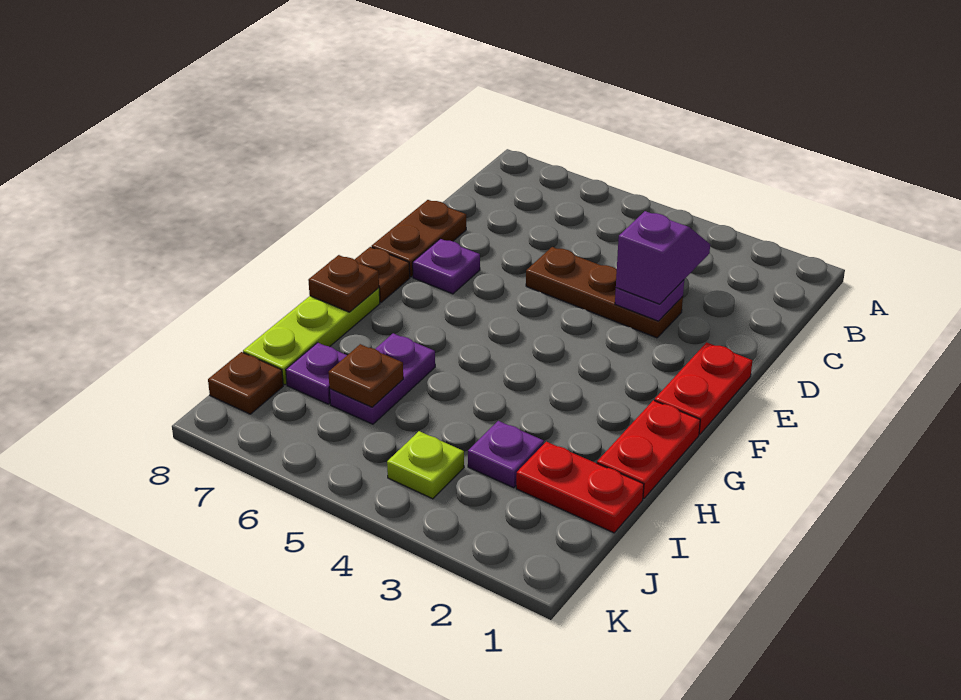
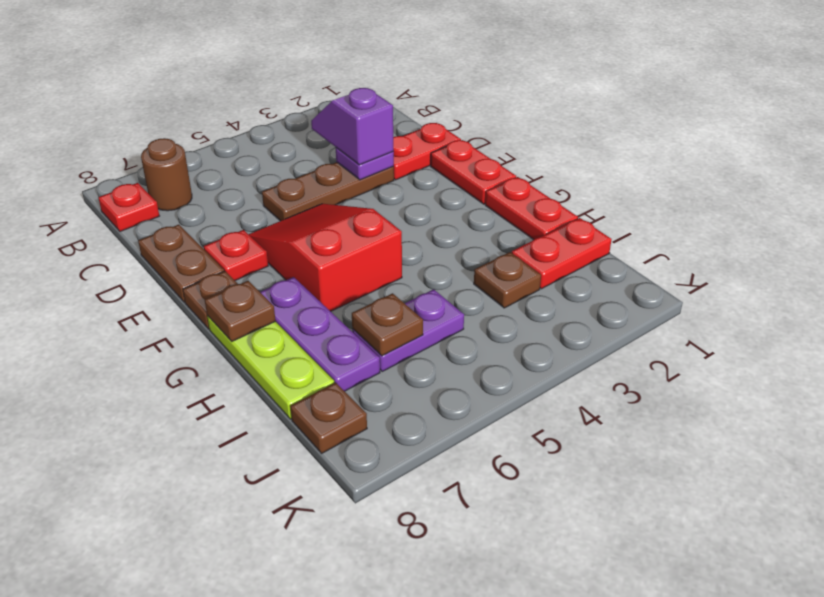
none -> brown round brick B7 level 1
none -> red plate B8 level 1
none -> red plate D1:D2 level 1
none -> red slope E5:G6 level 1 top G
purple plate E7 level 1 -> red plate E7 level 1
purple plate H6:I6 level 1 -> purple plate I5:I6 level 1
purple plate I3 level 1 -> brown plate I3 level 1
purple plate I7 level 1 -> purple plate G7:I7 level 1
lime plate J4 level 1 -> none

